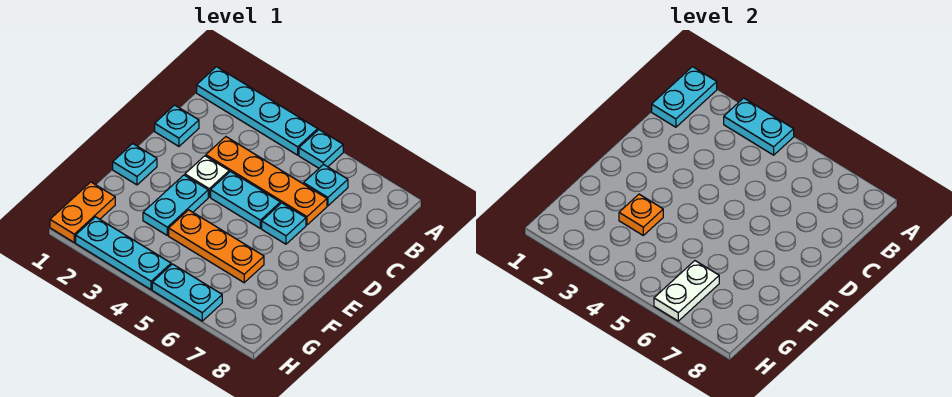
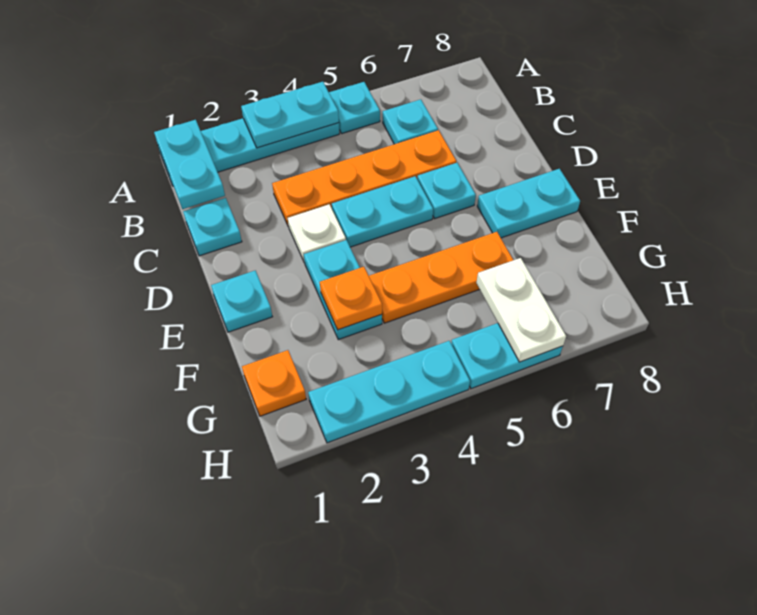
none -> cyan plate E7:E8 level 1
orange plate G1:H1 level 1 -> orange plate G1 level 1

